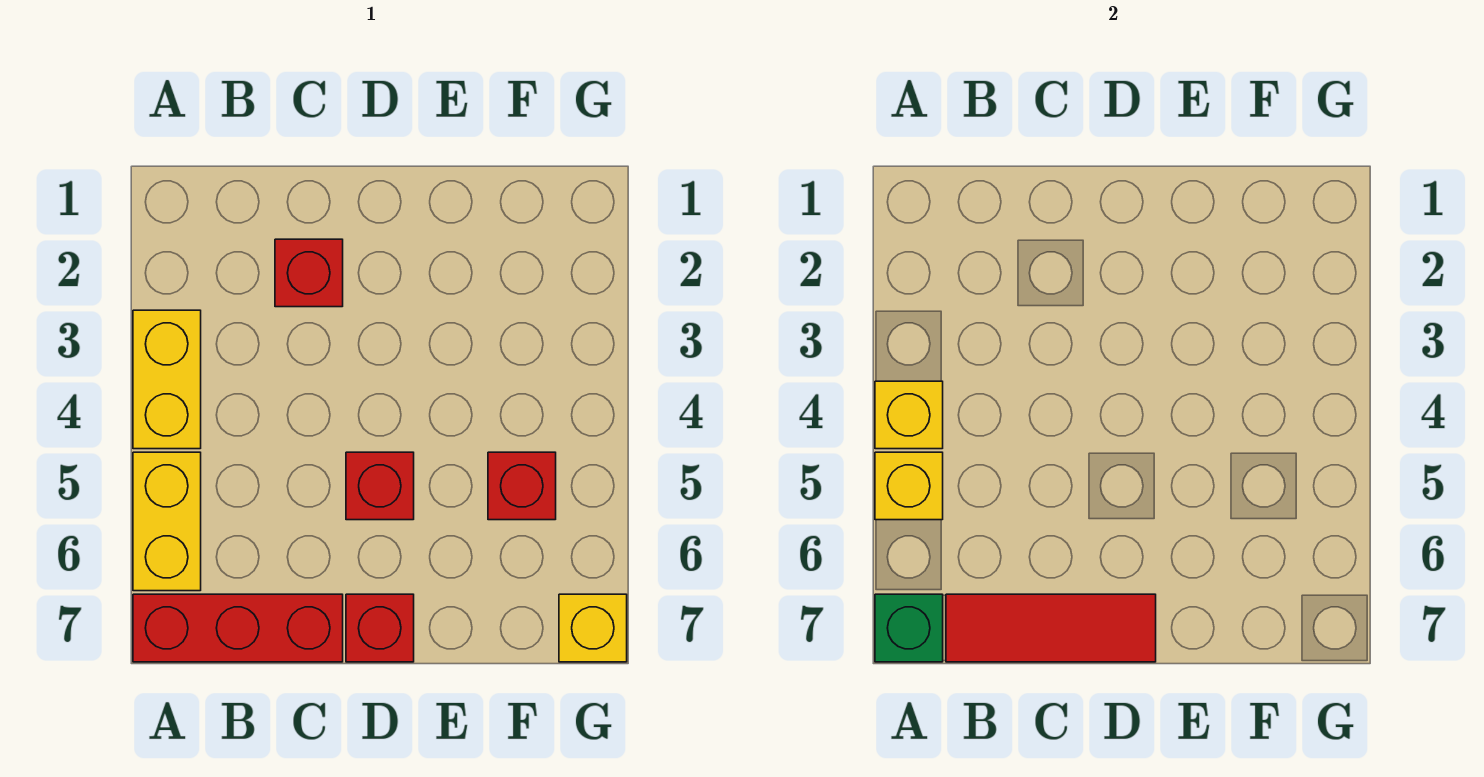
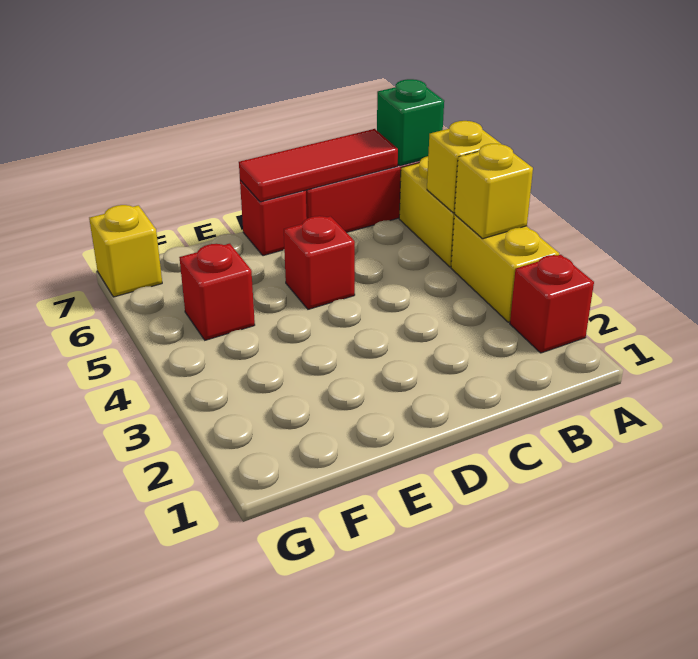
red brick C2 level 1 -> red brick A2 level 1

